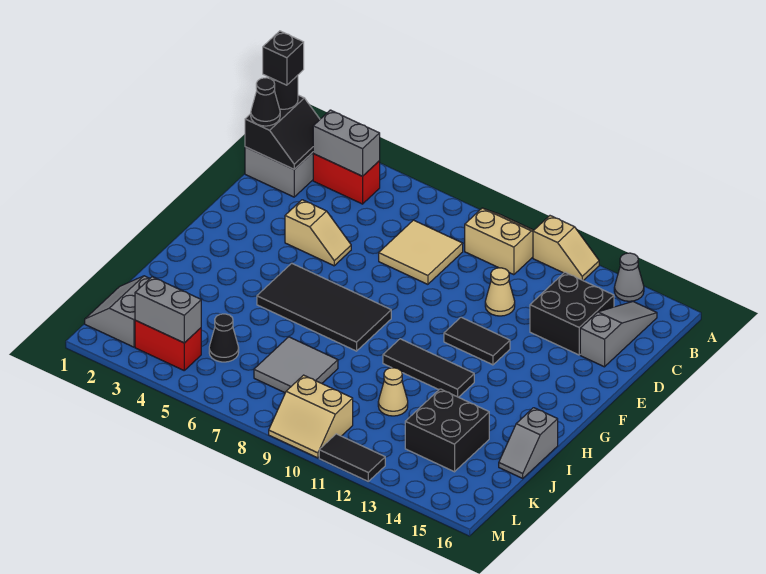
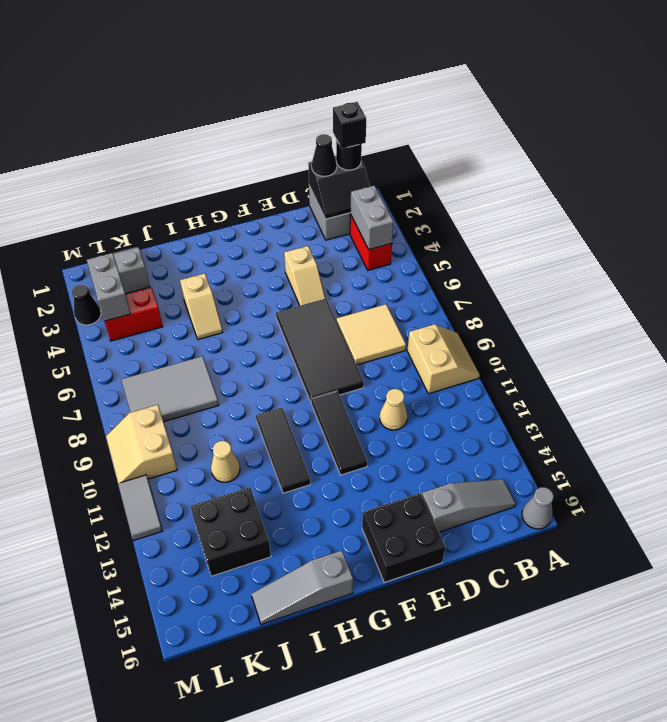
tan slope A11:A12 level 1 top 11 -> tan slope I4:I5 level 1 top 4
grey cone A14 level 1 -> grey cone A16 level 1
black brick C13:D14 level 1 -> black brick E15:F16 level 1
black tile F11:F12 level 1 -> black tile F10:F12 level 1
black tile G5:H8 level 1 -> black tile E6:F9 level 1
grey slope I16:J16 level 1 top I -> grey slope H16:J16 level 1 top H
grey tile J7:K8 level 1 -> grey tile J7:L8 level 1
black cone K5 level 1 -> black cone M3 level 1
red brick L3:L4 level 1 -> red brick K4:L4 level 1
black tile M11:M12 level 1 -> grey tile M11:M12 level 1

